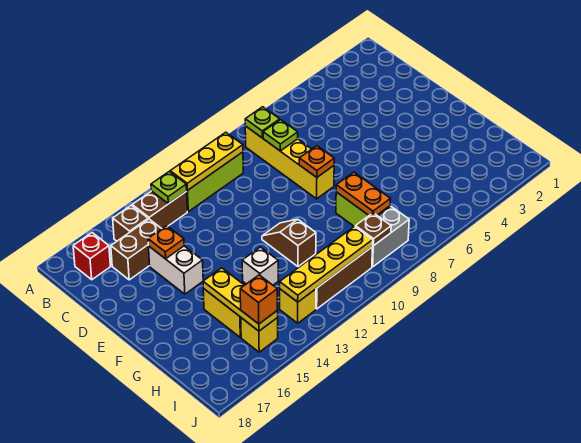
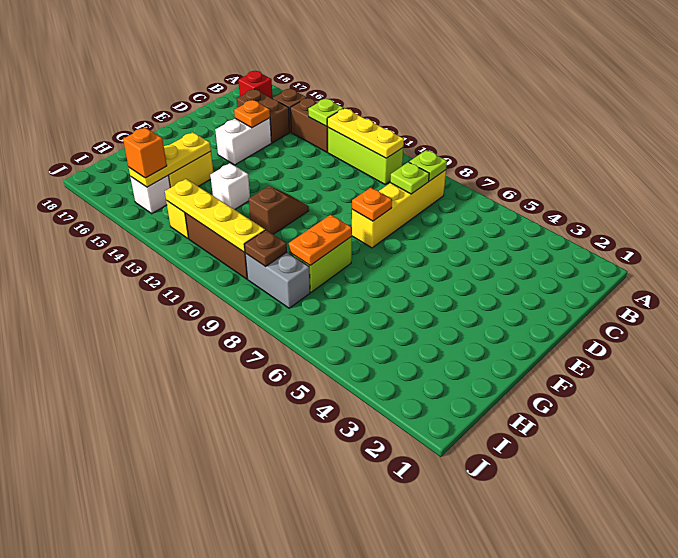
yellow brick I15 level 1 -> white brick I15 level 1

